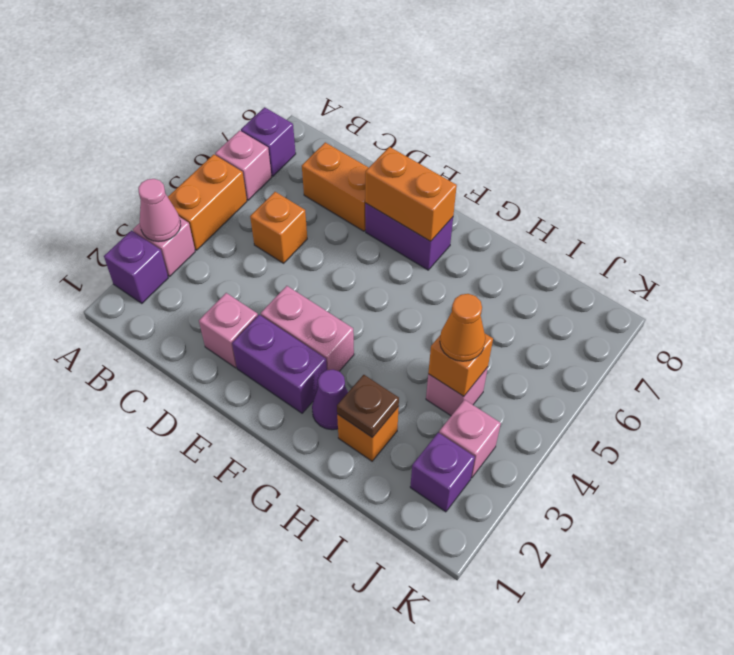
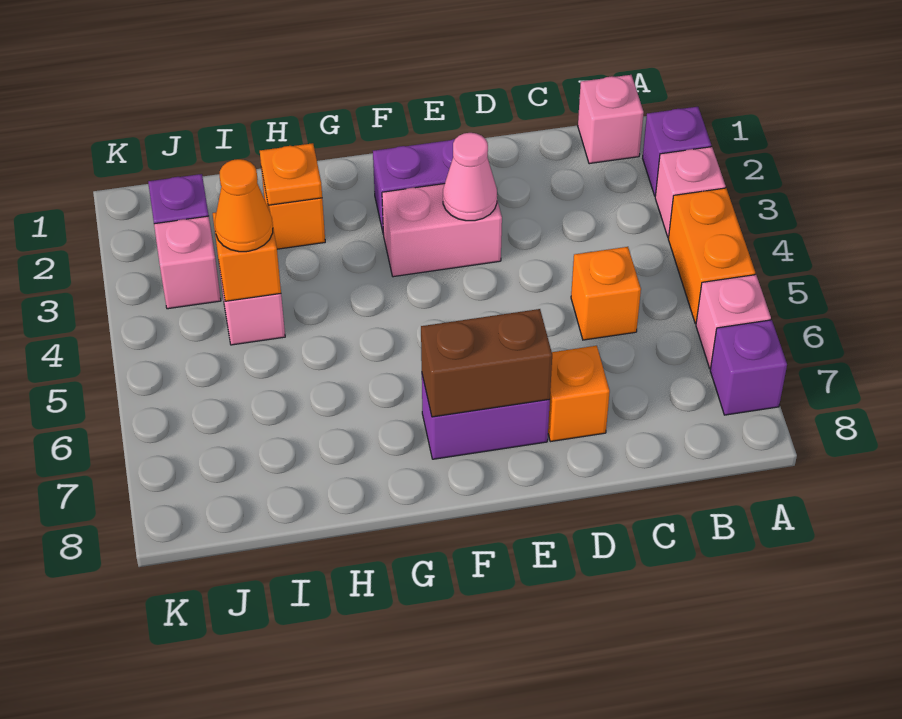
pink cone A3 level 2 -> pink cone E3 level 2
orange brick C7:D7 level 1 -> orange brick D7 level 1
pink brick D2 level 1 -> pink brick B1 level 1
orange brick E7:F7 level 2 -> brown brick E7:F7 level 2
purple cone G2 level 1 -> none
brown plate H2 level 2 -> orange plate H2 level 2

